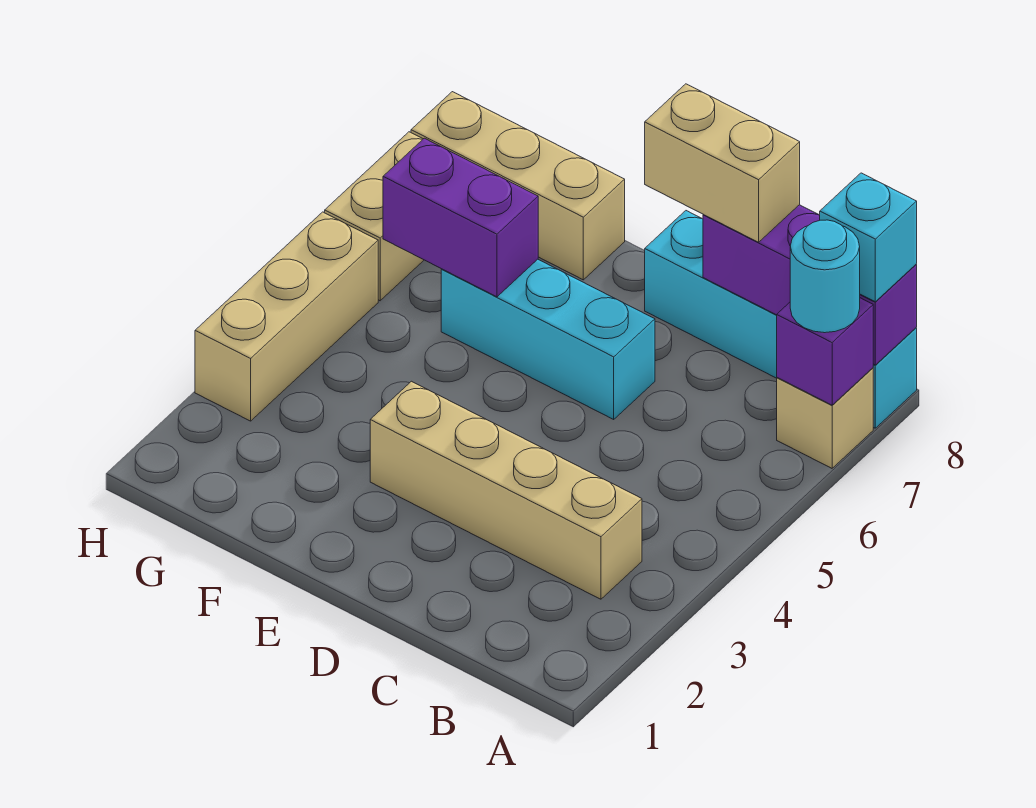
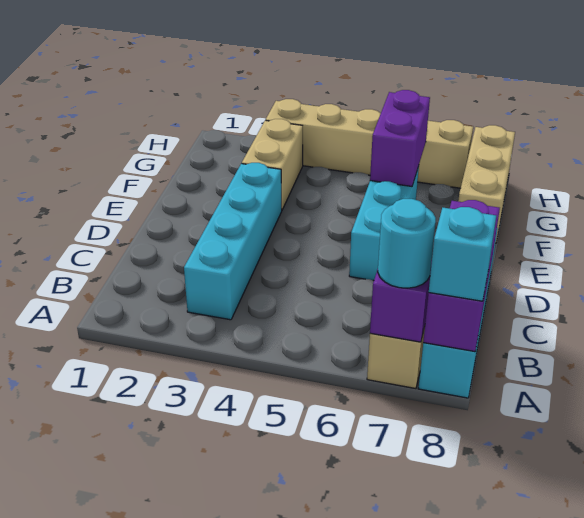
tan brick B3:E3 level 1 -> cyan brick B3:E3 level 1
tan brick C8:D8 level 3 -> tan brick F3:G3 level 1

